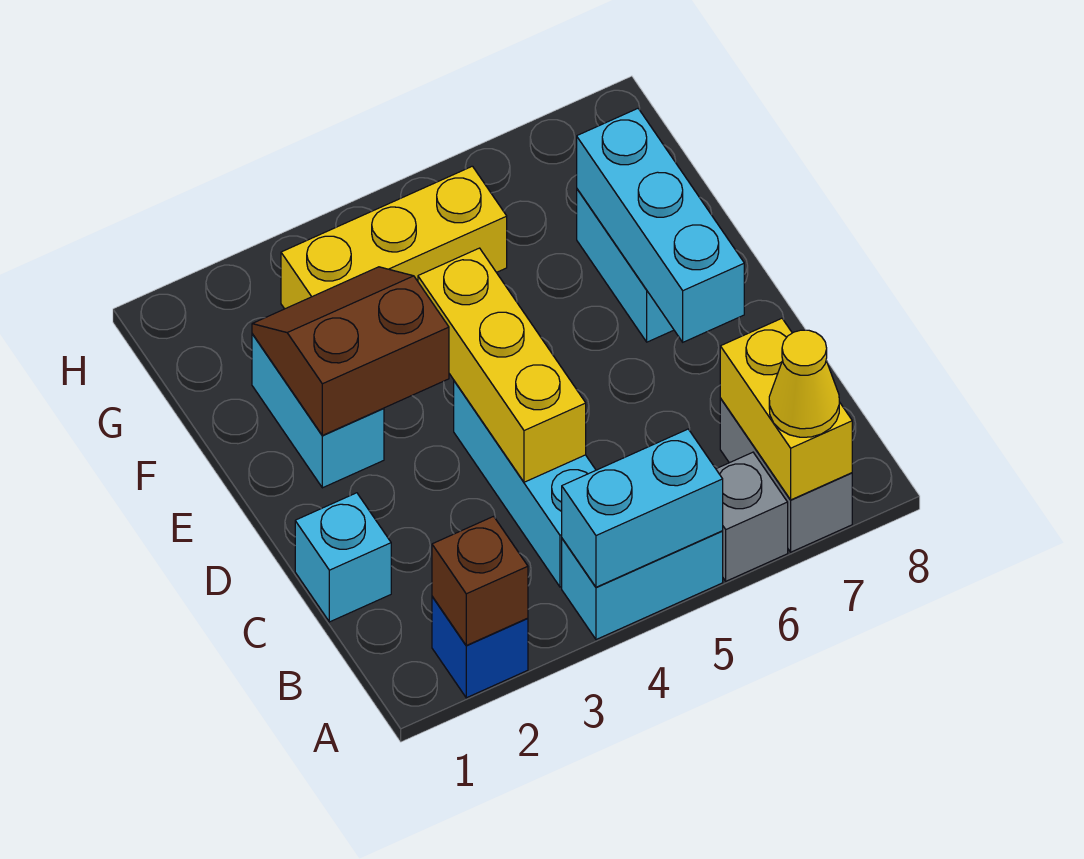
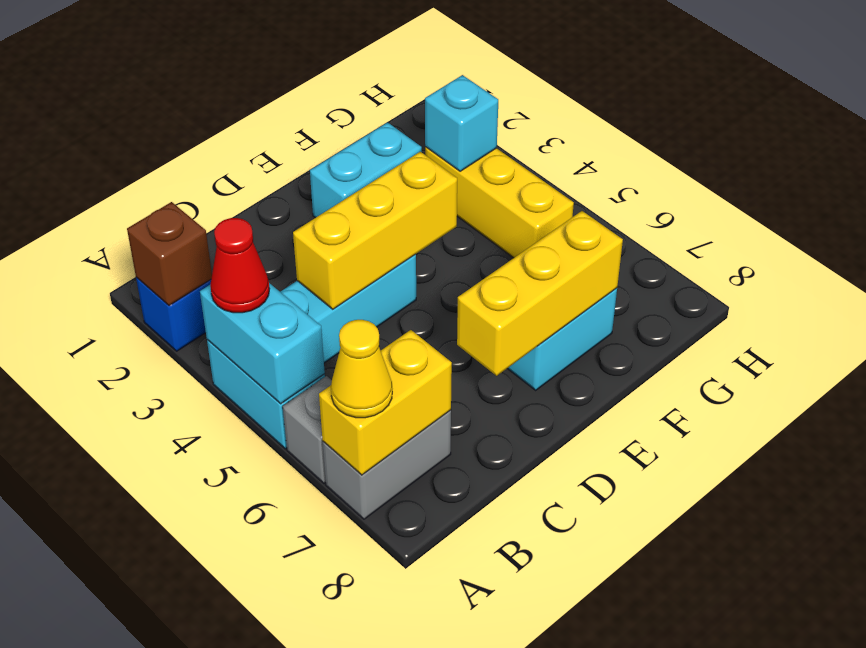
none -> red cone A4 level 3
cyan brick C1 level 1 -> cyan brick G3 level 2
cyan brick D7:F7 level 2 -> yellow brick D7:F7 level 2
brown slope E2:F3 level 2 top E -> none

